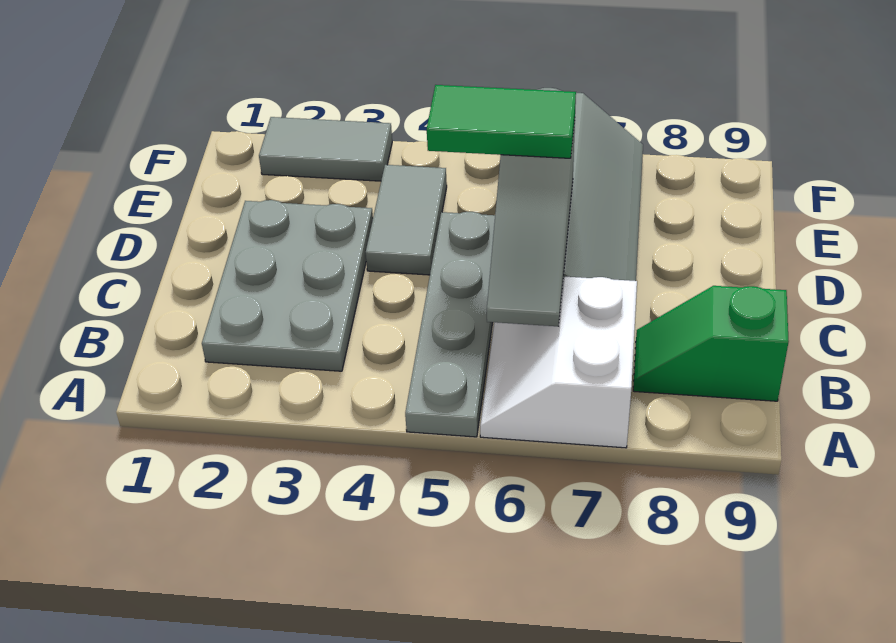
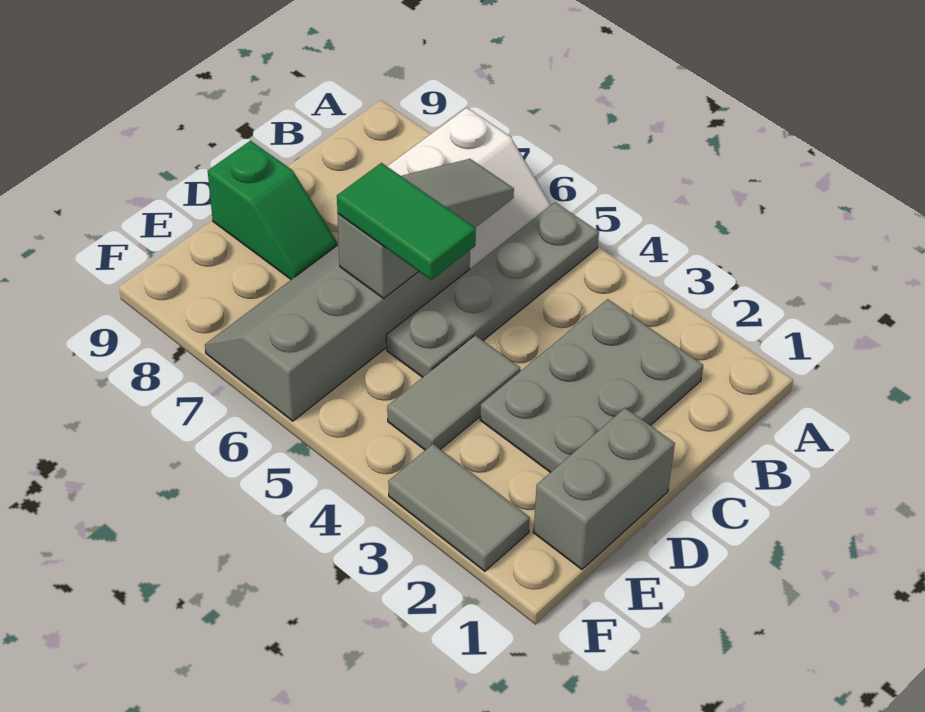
green slope B8:B9 level 1 top 9 -> green slope D8:D9 level 1 top 9
none -> grey brick D1:E1 level 1

